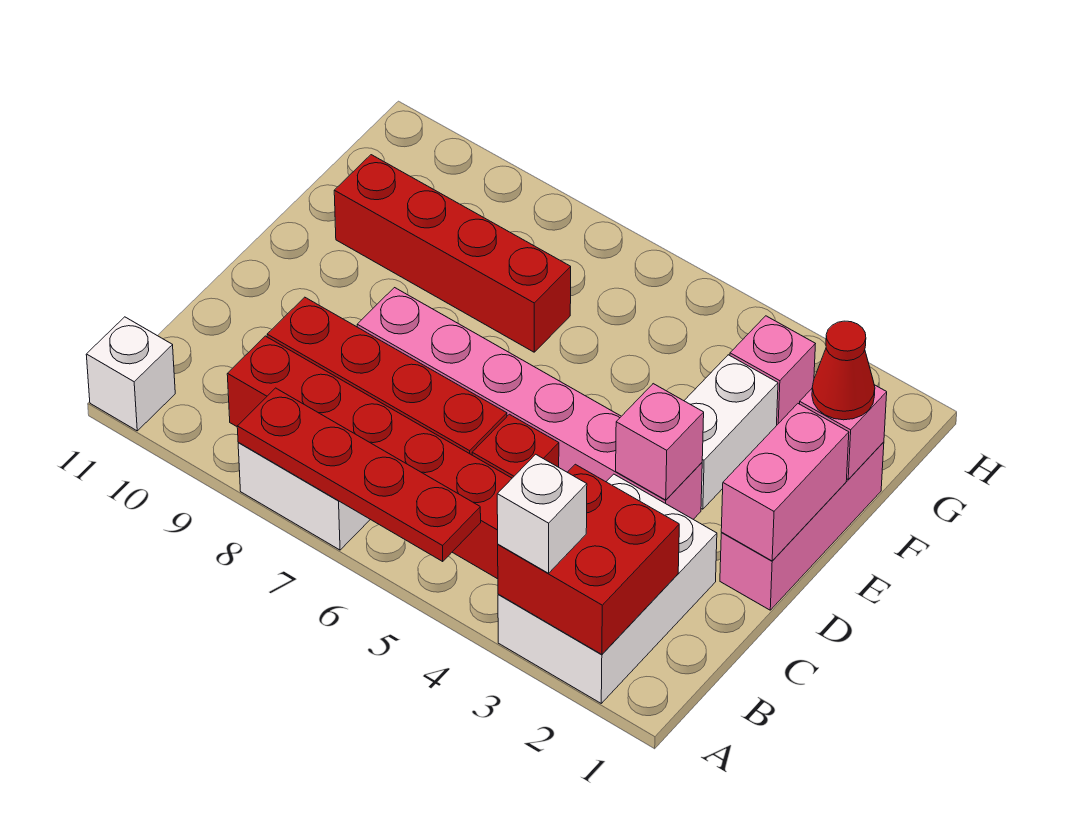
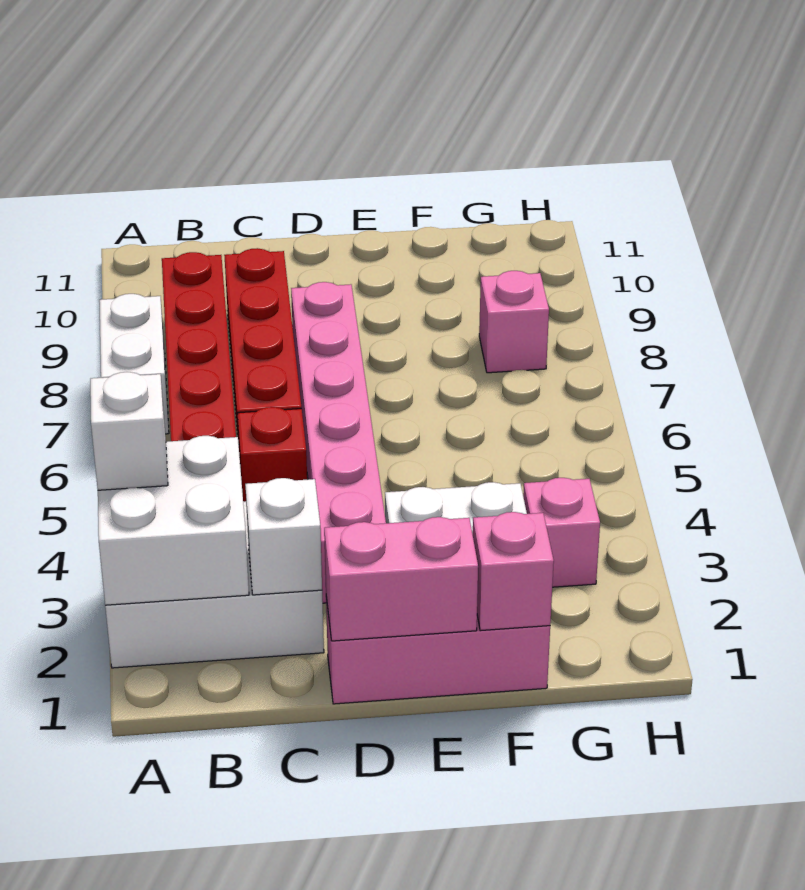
red brick A2:B3 level 2 -> white brick A2:B3 level 2
red plate A5:A8 level 2 -> none
white brick A11 level 1 -> white brick C2 level 2
pink brick D3 level 2 -> pink brick G8 level 1
red cone F1 level 3 -> none
red brick F7:F10 level 1 -> none

